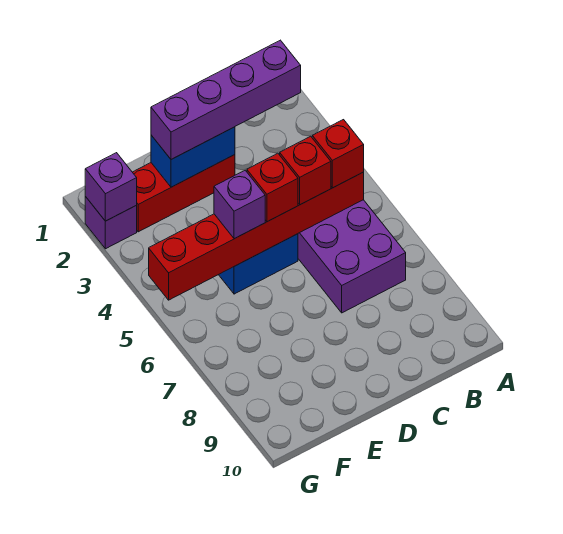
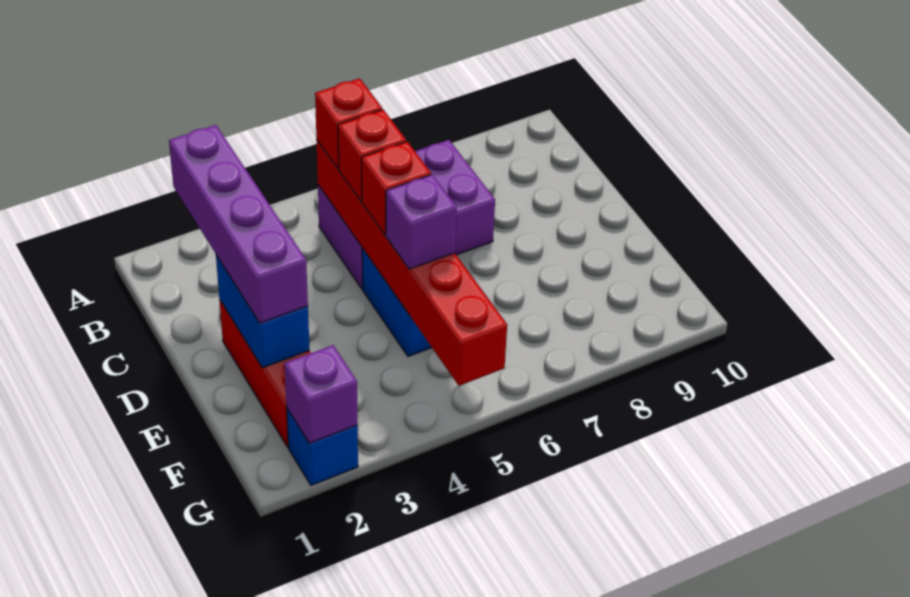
purple brick G2 level 1 -> blue brick G2 level 1

